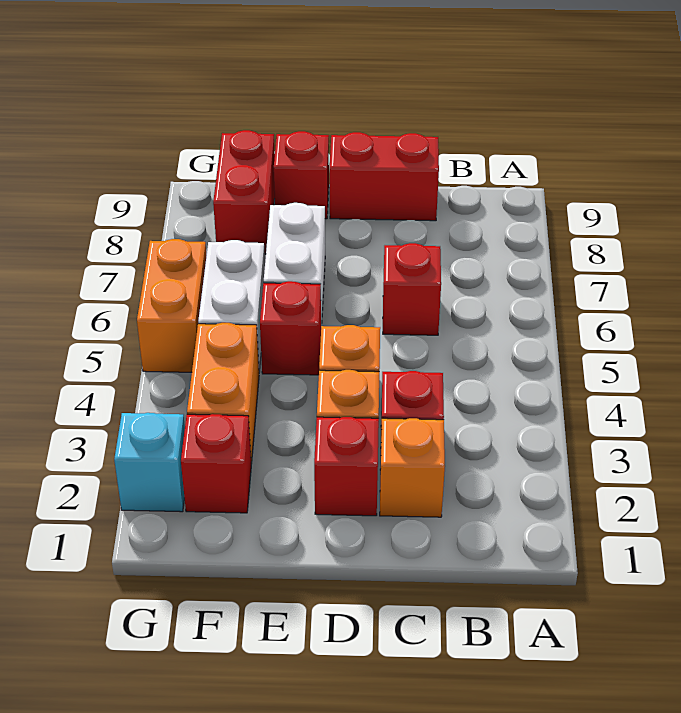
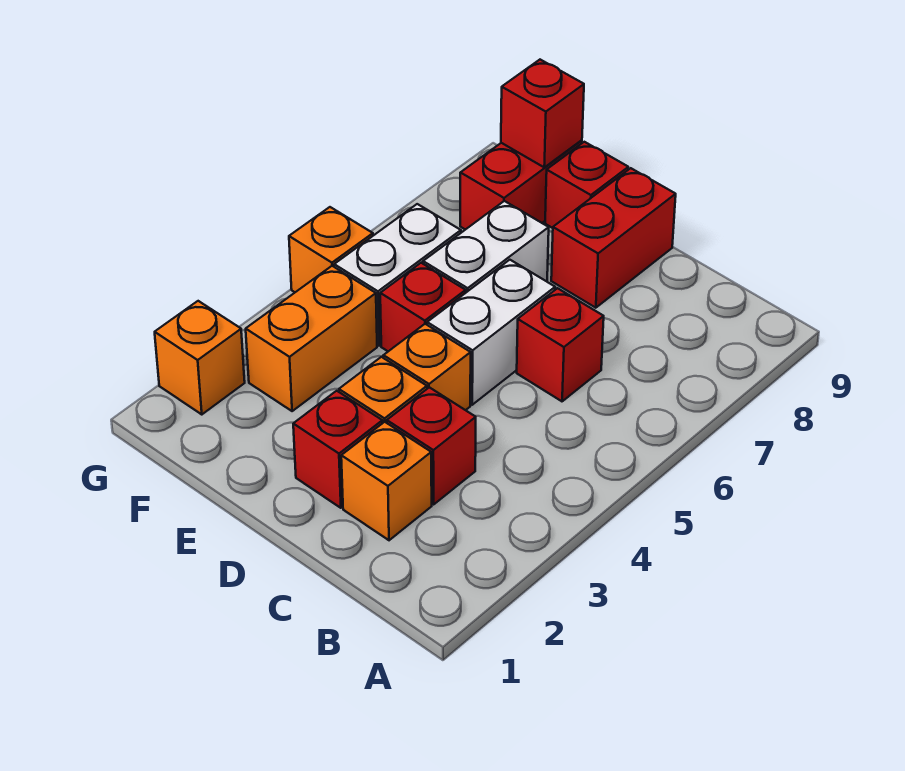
red brick C9:D9 level 1 -> red brick D8:D9 level 1
none -> white brick D5:D6 level 1
red brick F2 level 1 -> red brick F9 level 2
cyan brick G2 level 1 -> orange brick G2 level 1
orange brick G5:G6 level 1 -> orange brick G5 level 1

